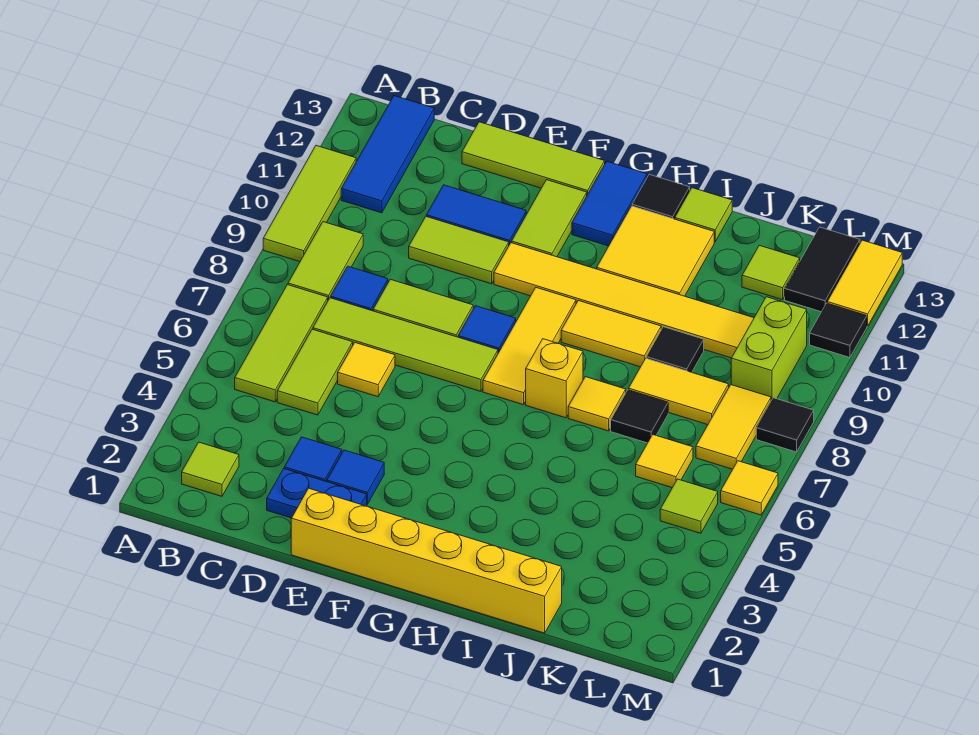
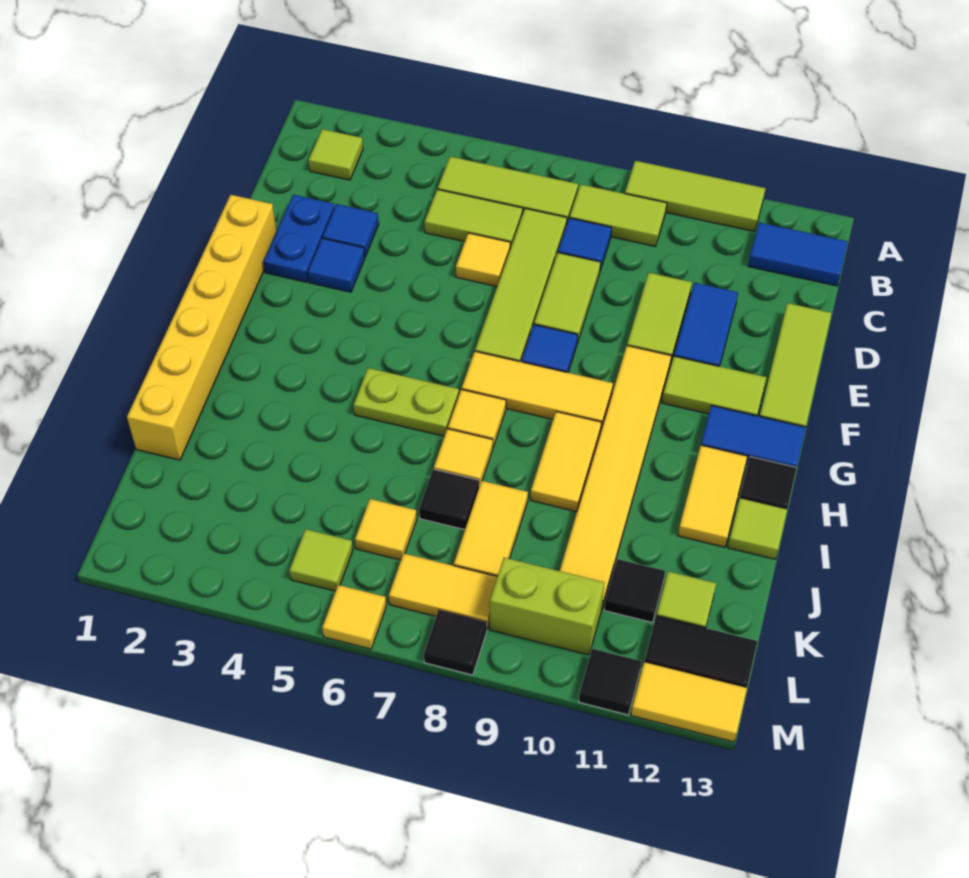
blue tile B11:B13 level 1 -> blue tile B12:B13 level 1
none -> lime plate H5:H6 level 1
yellow brick H7 level 1 -> yellow tile H7 level 1
yellow tile H11:I12 level 1 -> yellow tile H12:I12 level 1
black tile J9 level 1 -> black tile K11 level 1

